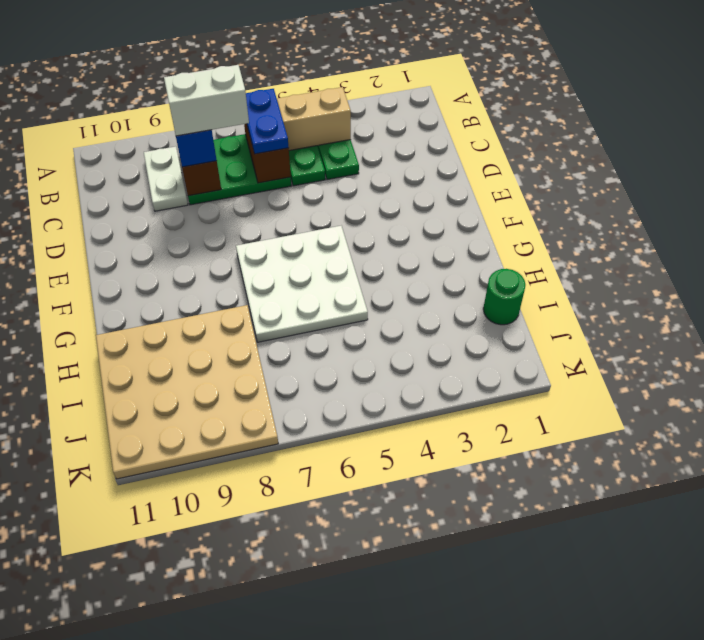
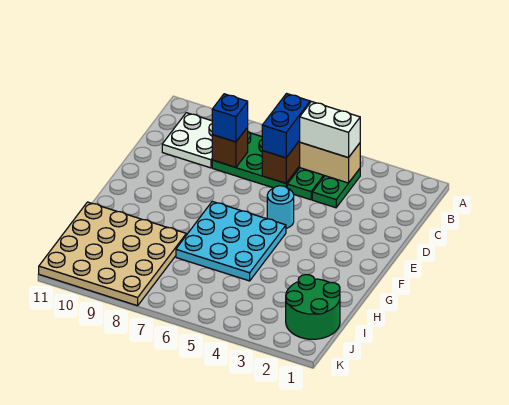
blue plate B6:C6 level 3 -> blue brick B6:C6 level 3
white plate B9:C9 level 1 -> white plate B9:C10 level 1
white brick C7:C8 level 4 -> white brick B4:B5 level 3
none -> cyan round brick E5 level 1
white plate F5:H7 level 1 -> cyan plate F5:H7 level 1
green round brick I1 level 1 -> green round brick I1:J2 level 1

